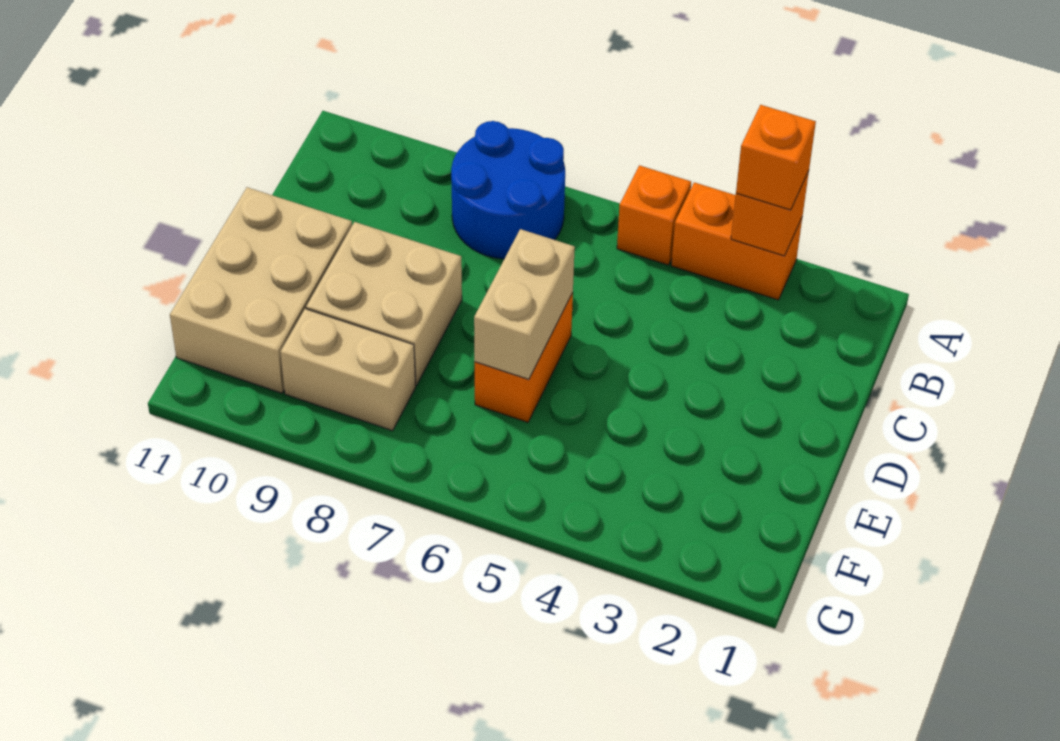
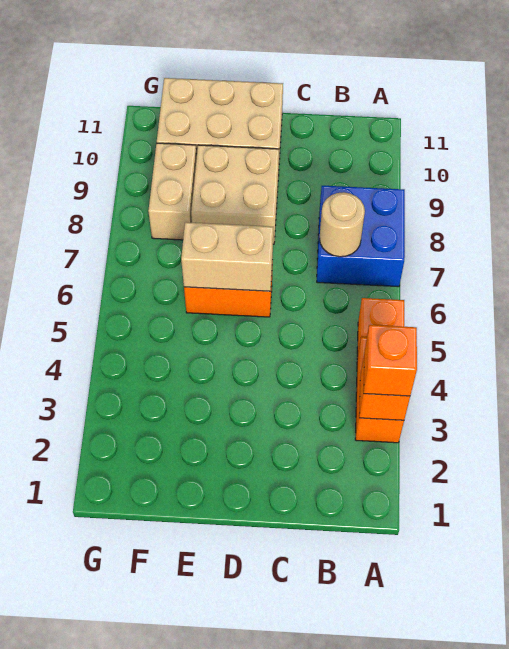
blue round brick A7:B8 level 1 -> blue brick A7:B8 level 1
none -> tan round brick B7 level 2

